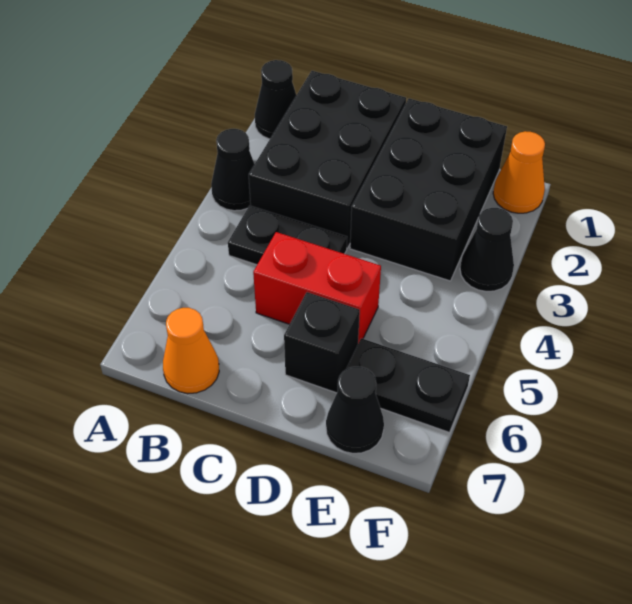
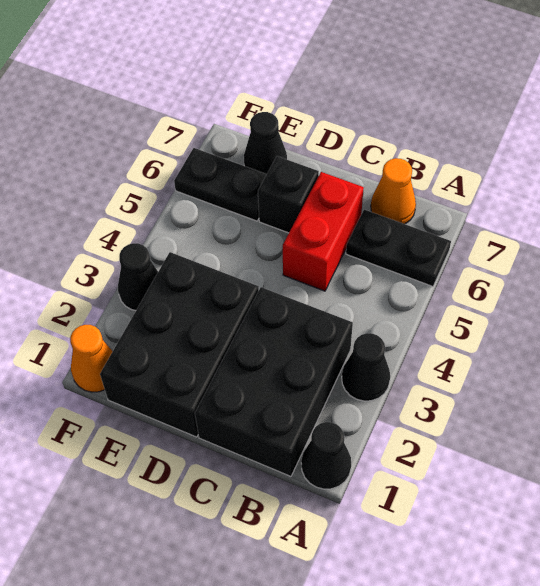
black plate B4:C4 level 1 -> black plate A6:B6 level 1
red brick C5:D5 level 1 -> red brick C5:C6 level 1

